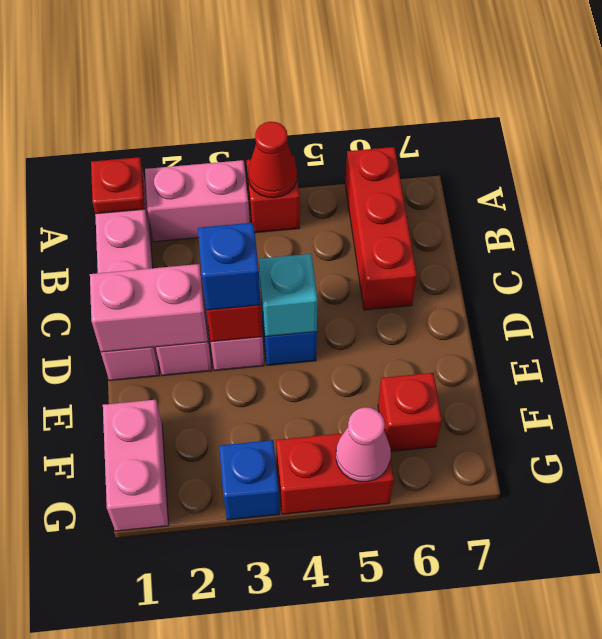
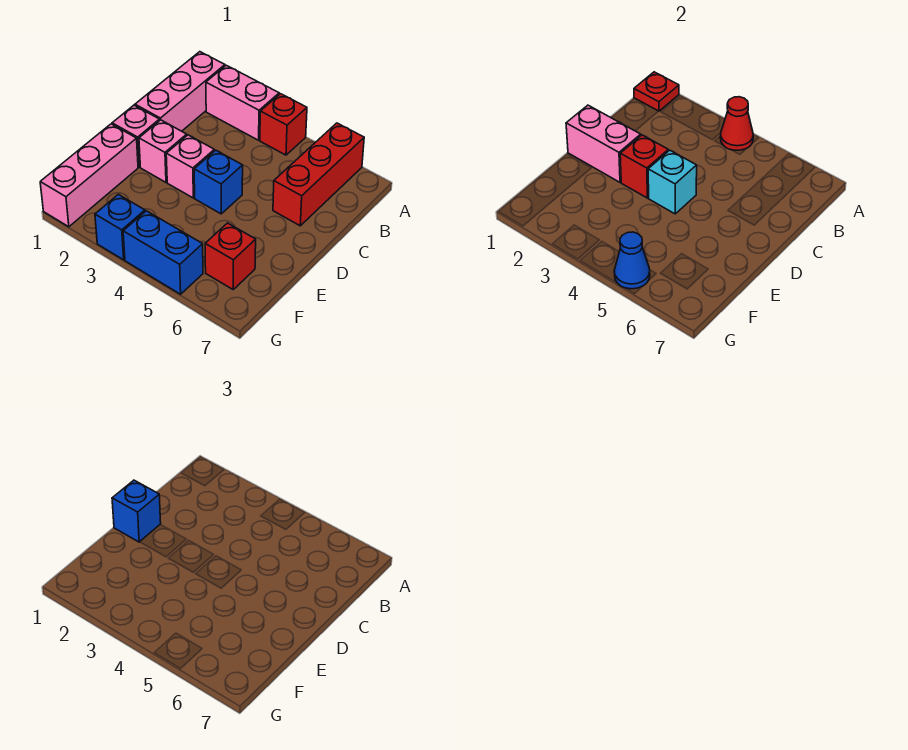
blue brick D3 level 3 -> blue brick D1 level 3
pink brick F1:G1 level 1 -> pink brick E1:G1 level 1
red brick G4:G5 level 1 -> blue brick G4:G5 level 1
pink cone G5 level 2 -> blue cone G5 level 2

